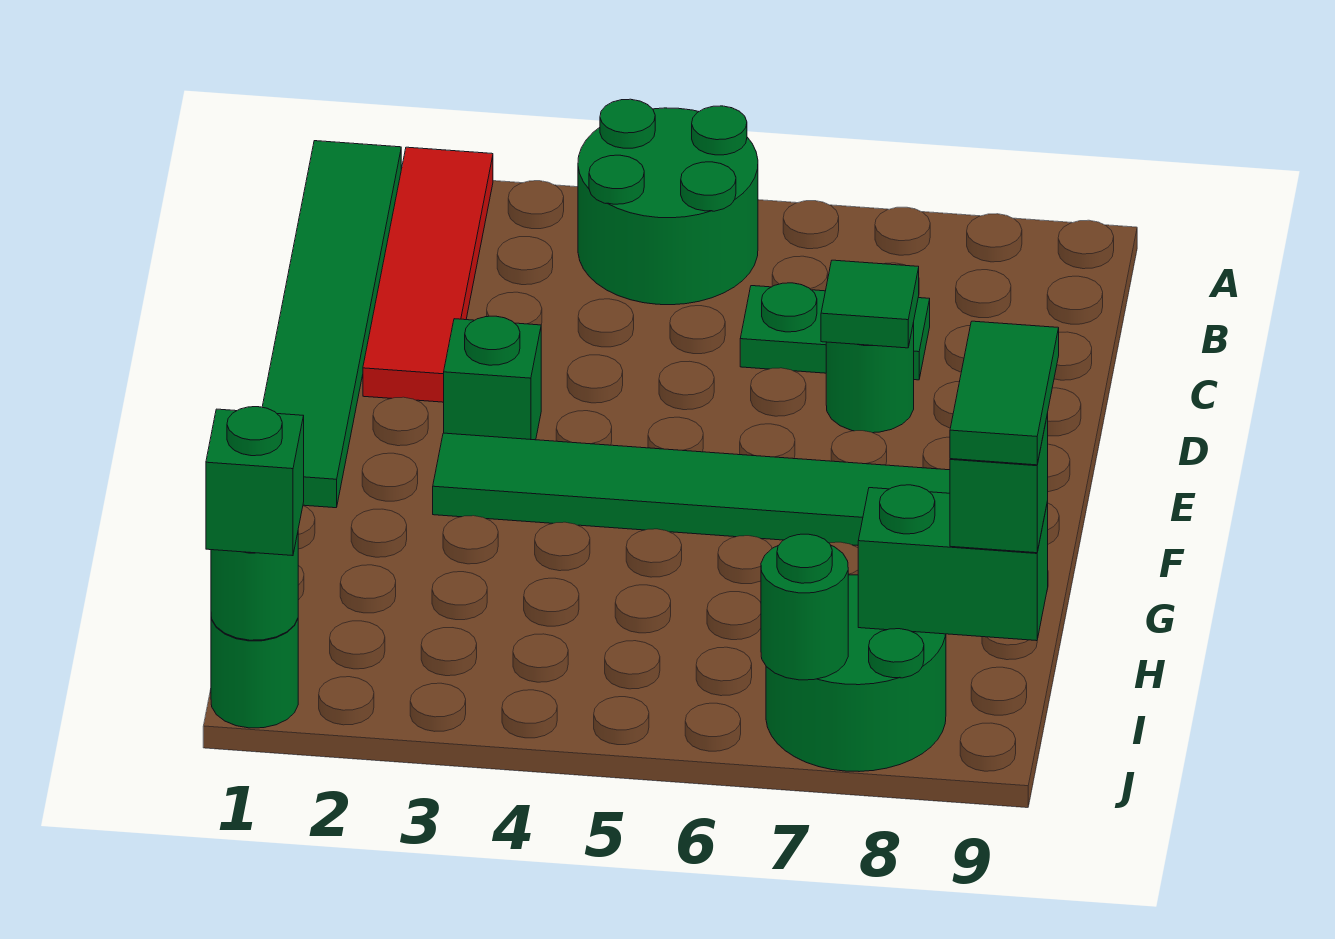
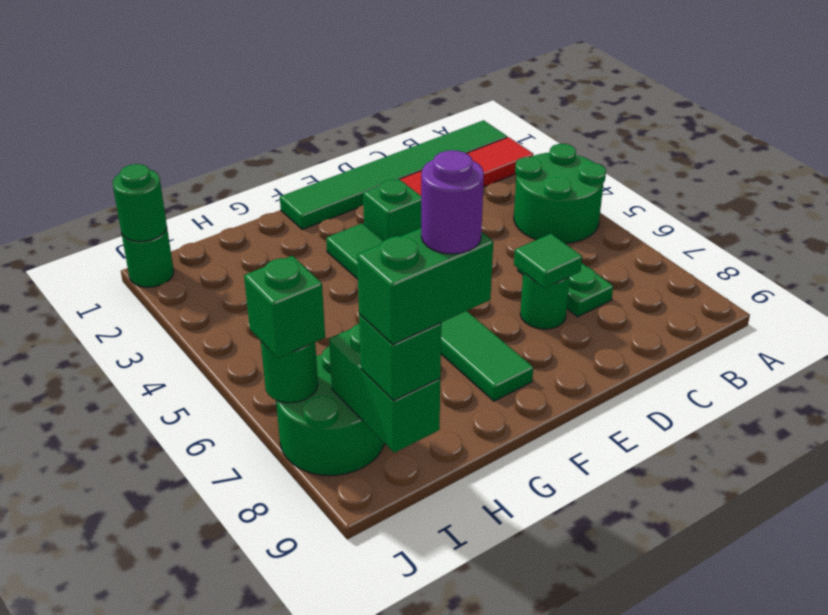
green tile H9:I9 level 4 -> green brick H9:I9 level 4
none -> purple round brick H9 level 5
green brick J1 level 3 -> green brick J7 level 3

